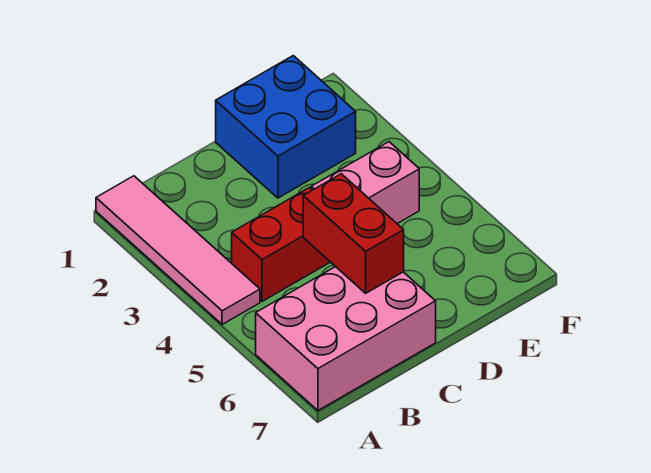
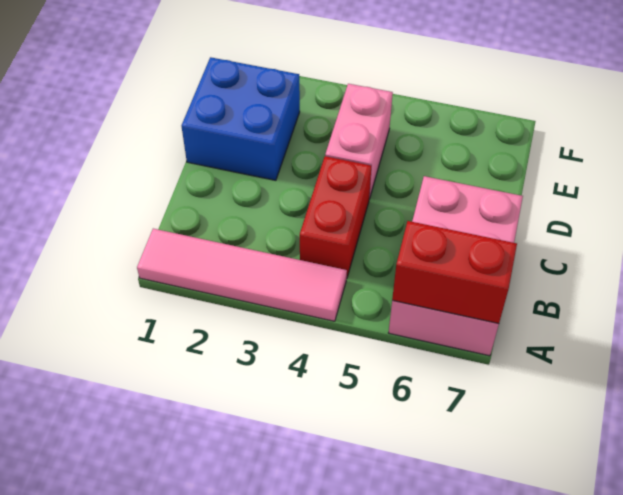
red brick C5:C6 level 2 -> red brick A6:A7 level 2

